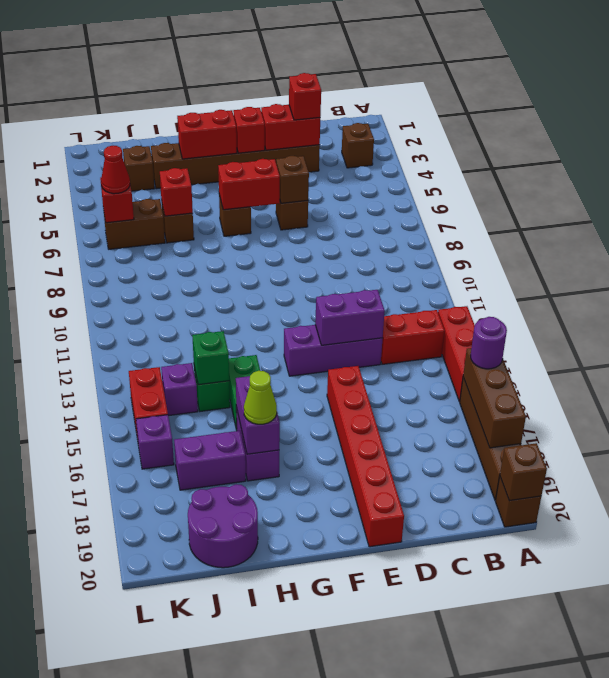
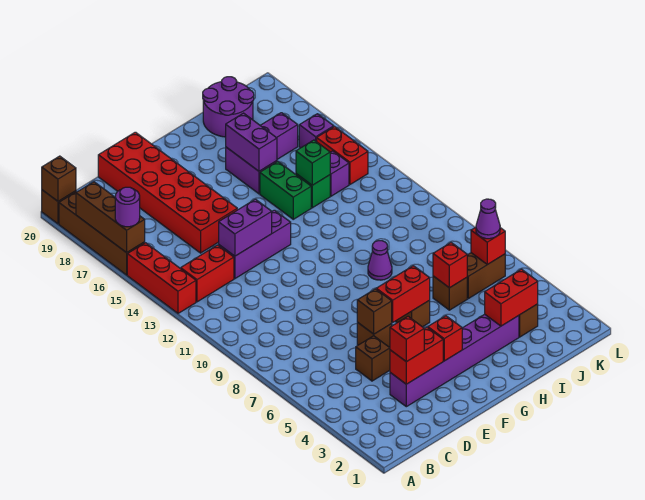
brown brick B3 level 1 -> brown brick D5 level 1
brown brick D3:I3 level 1 -> purple brick D3:I3 level 1
red brick E15:E20 level 1 -> red brick D15:E20 level 1
red brick G3:H3 level 2 -> red brick I3:J3 level 2
none -> purple cone H9 level 1
lime cone H17 level 3 -> none
red cone K6 level 3 -> purple cone K6 level 3

